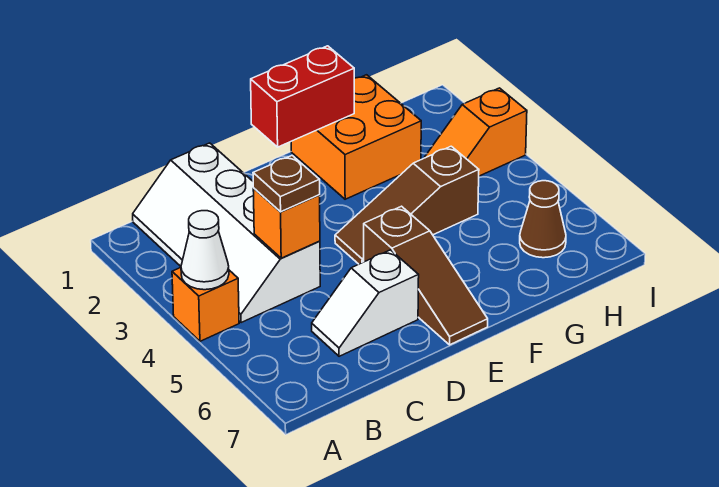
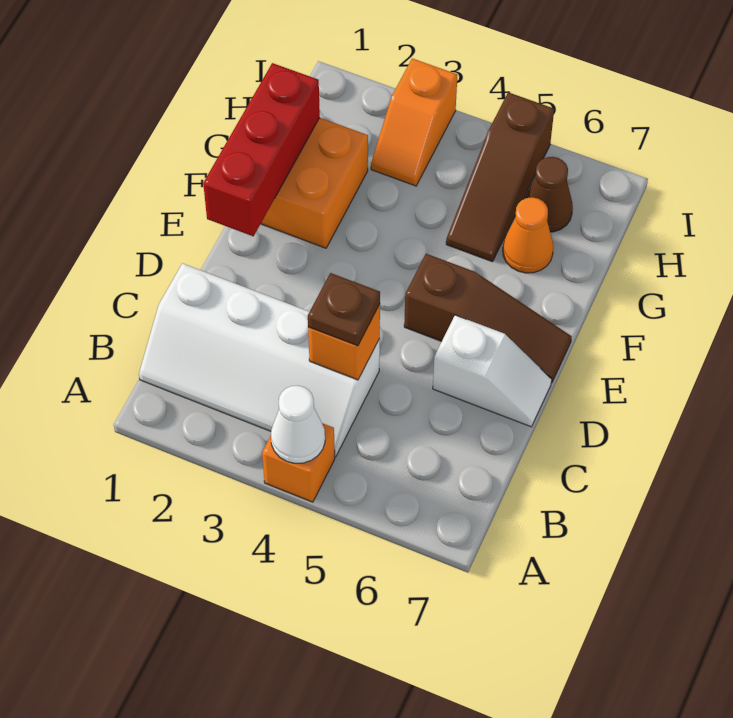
white slope C6:D6 level 1 top D -> white slope D6:D7 level 1 top 6
red brick E1:F1 level 2 -> red brick E1:G1 level 2
brown slope E4:G4 level 1 top G -> brown slope G5:I5 level 1 top I
none -> orange cone G6 level 1

